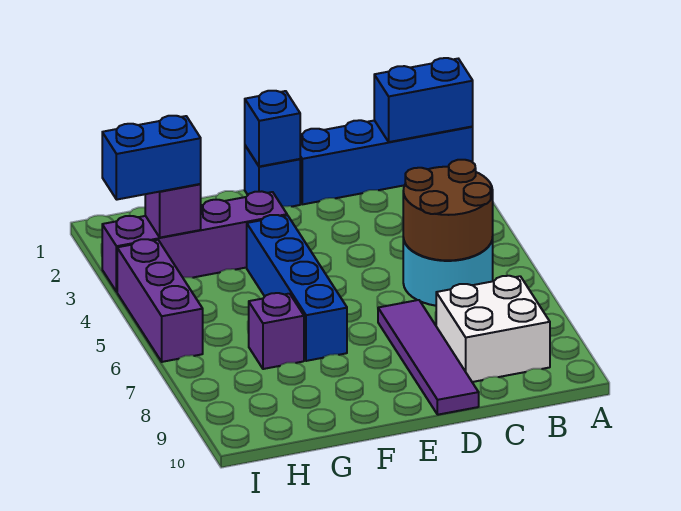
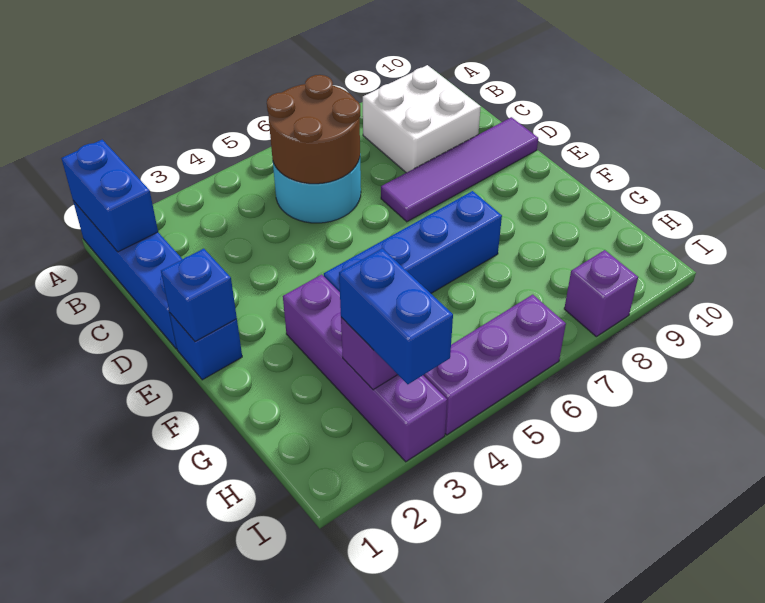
purple brick G7 level 1 -> purple brick I8 level 1

